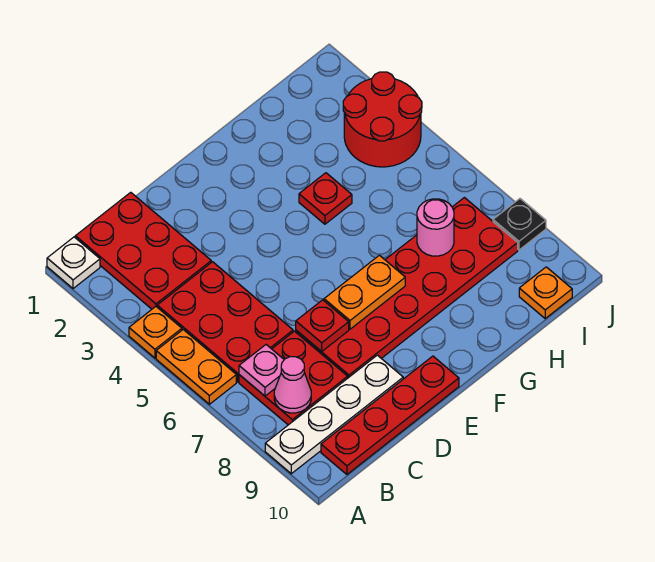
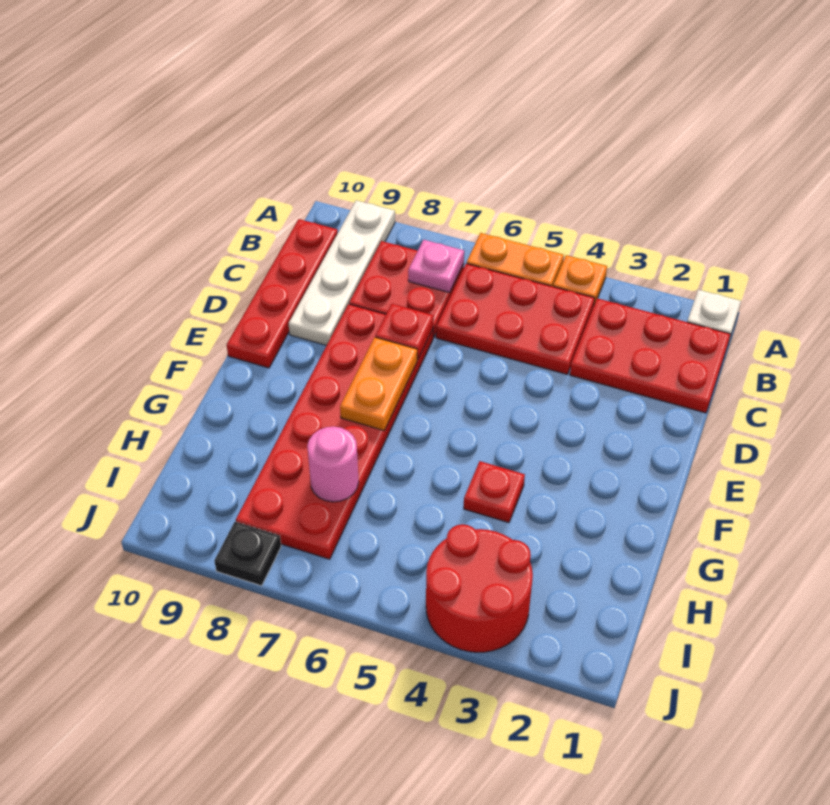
pink cone B8 level 2 -> none
orange plate I10 level 1 -> none

